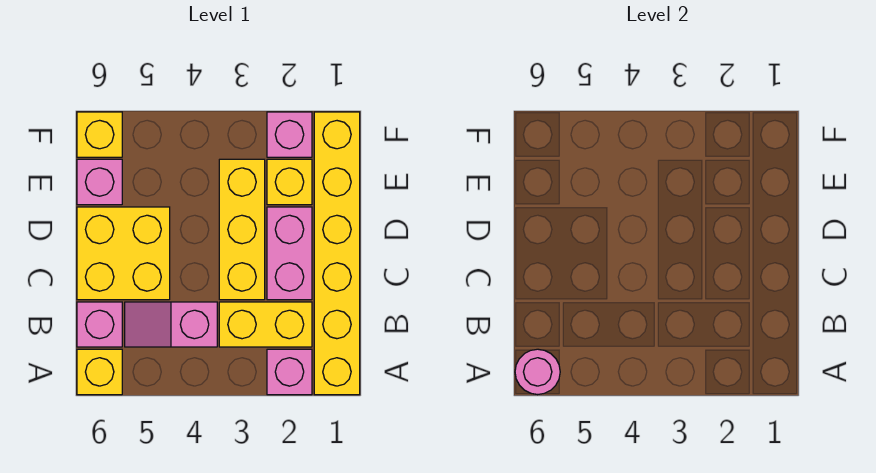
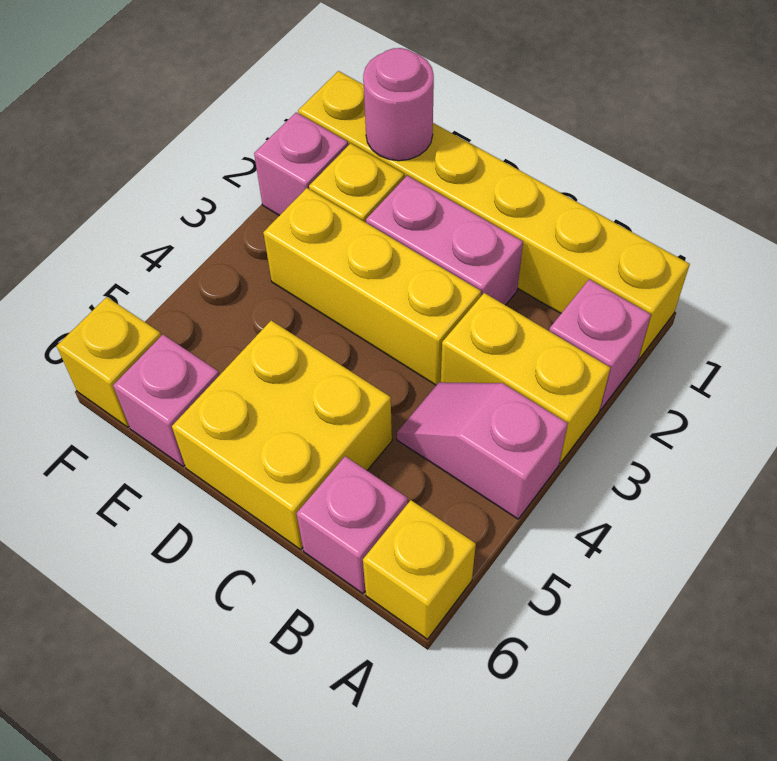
pink round brick A6 level 2 -> pink round brick E1 level 2
yellow brick B2:B3 level 1 -> yellow brick A3:B3 level 1
pink slope B4:B5 level 1 top 4 -> pink slope A4:B4 level 1 top A

